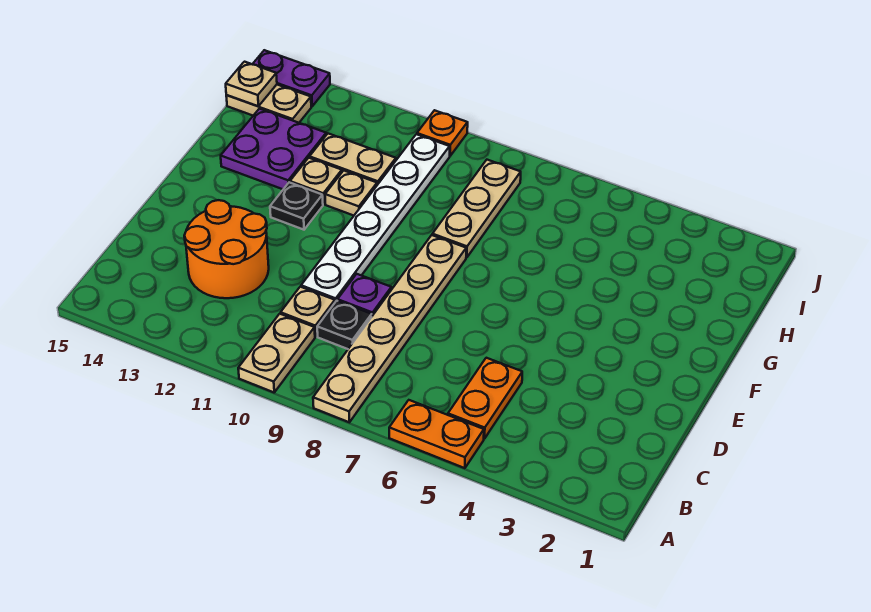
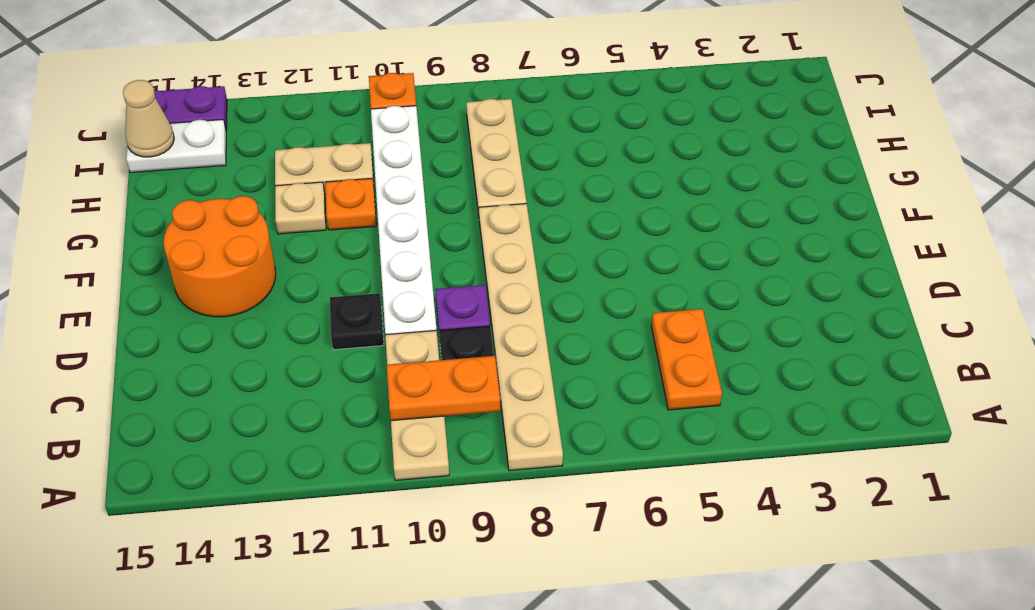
orange plate A5:A6 level 1 -> orange plate B9:B10 level 2
orange round brick C12:D13 level 1 -> orange round brick E13:F14 level 1
black plate F12 level 1 -> black plate D11 level 1
tan plate G11 level 1 -> orange plate G11 level 1
purple plate G13:H14 level 1 -> none
tan plate I14:I15 level 1 -> white plate I14:I15 level 1
tan plate I15 level 2 -> tan cone I15 level 2

